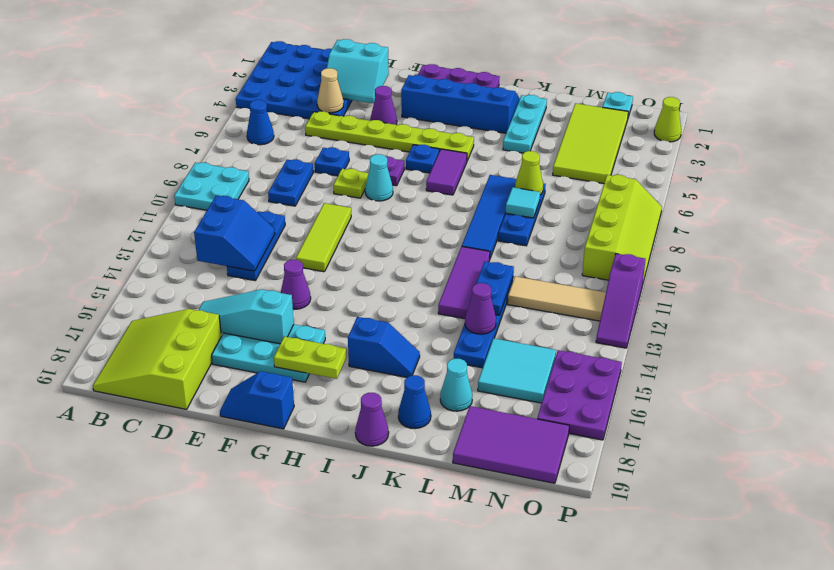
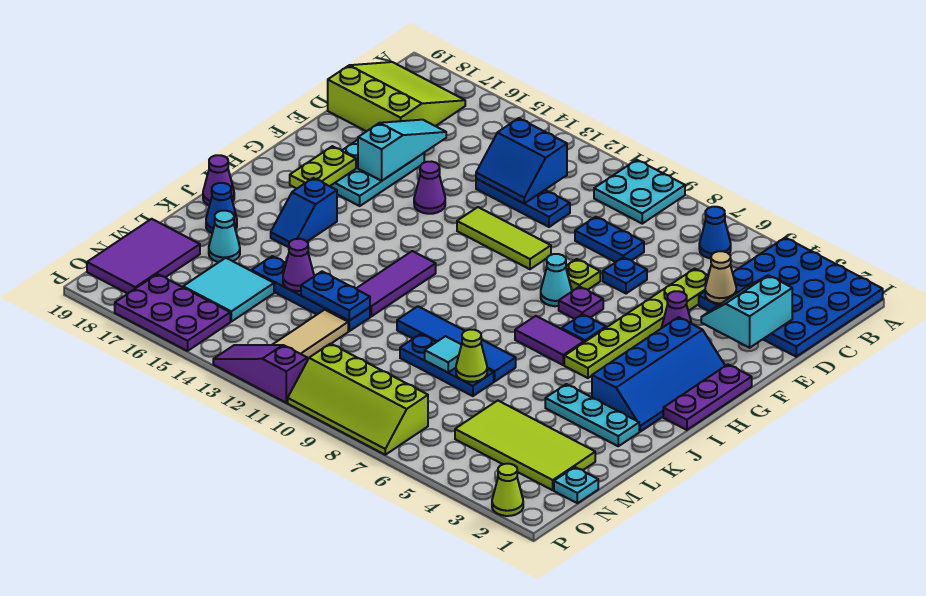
blue slope F19:G19 level 1 top G -> none
purple tile K11:K13 level 1 -> purple tile I12:K12 level 1

